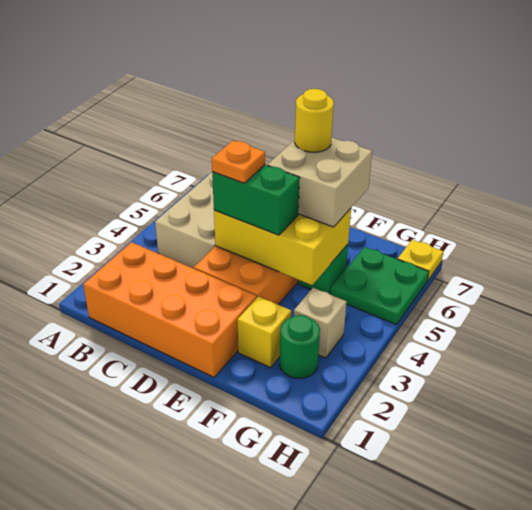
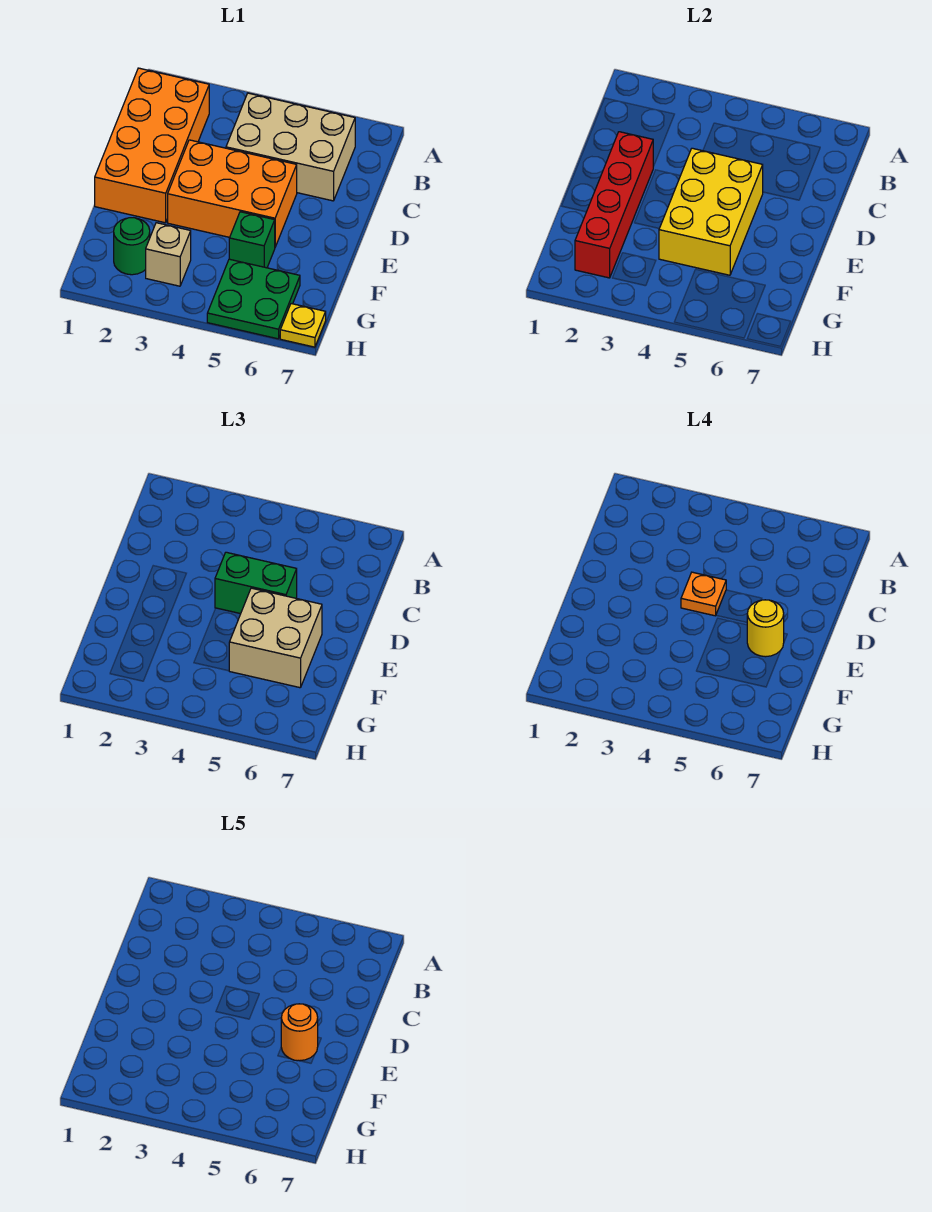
none -> red brick D2:G2 level 2
green brick D4:E4 level 3 -> green brick D4:D5 level 3
none -> orange round brick E6 level 5
yellow brick F2 level 1 -> none

